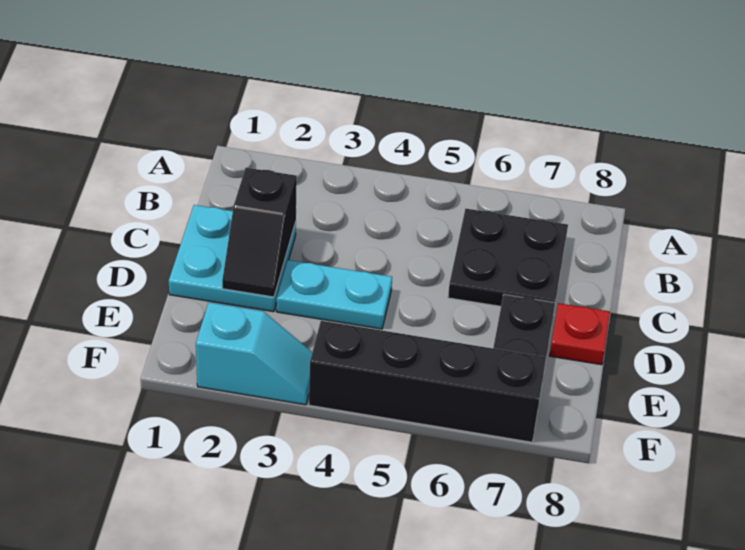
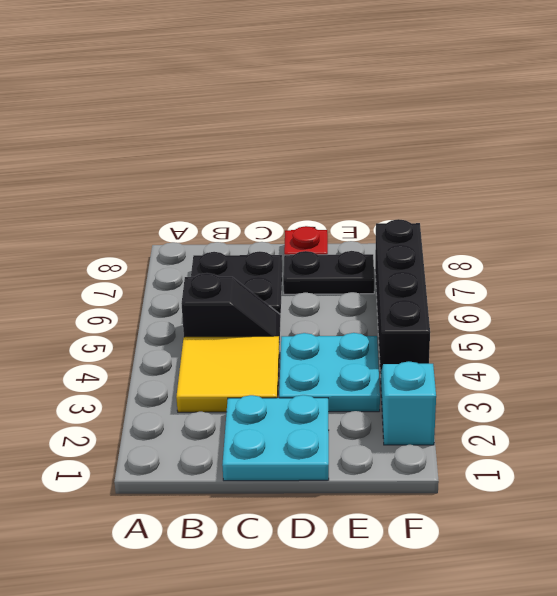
none -> yellow tile B3:C4 level 1
black slope C2:D2 level 2 top C -> black slope B5:C5 level 1 top B
cyan plate D3:D4 level 1 -> cyan plate D3:E4 level 1

